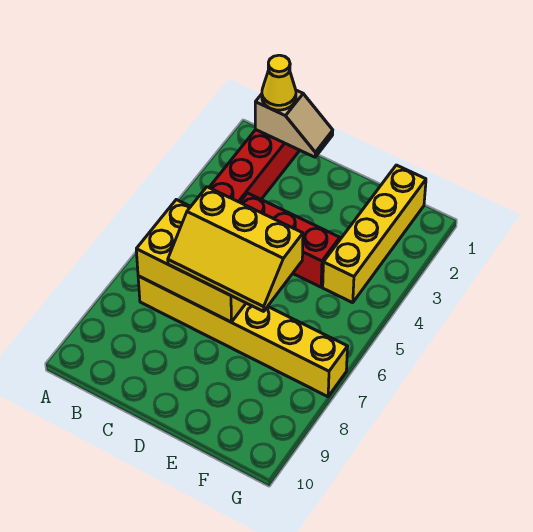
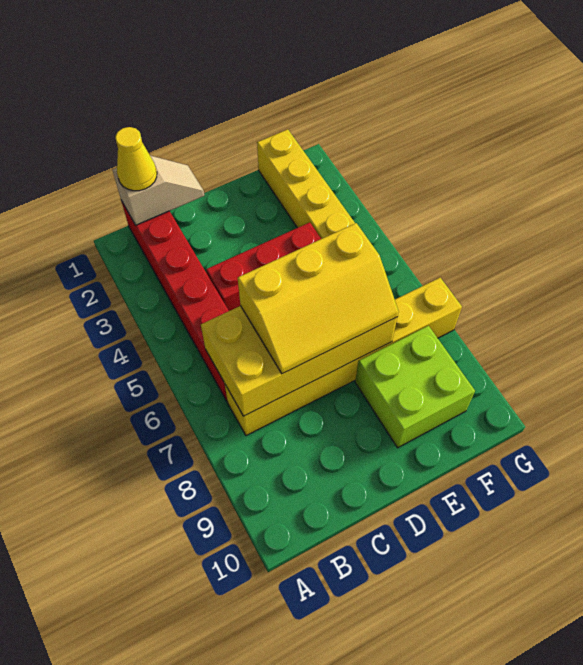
yellow brick B6:D7 level 2 -> yellow brick B6:E7 level 2
none -> lime brick E8:F9 level 1

